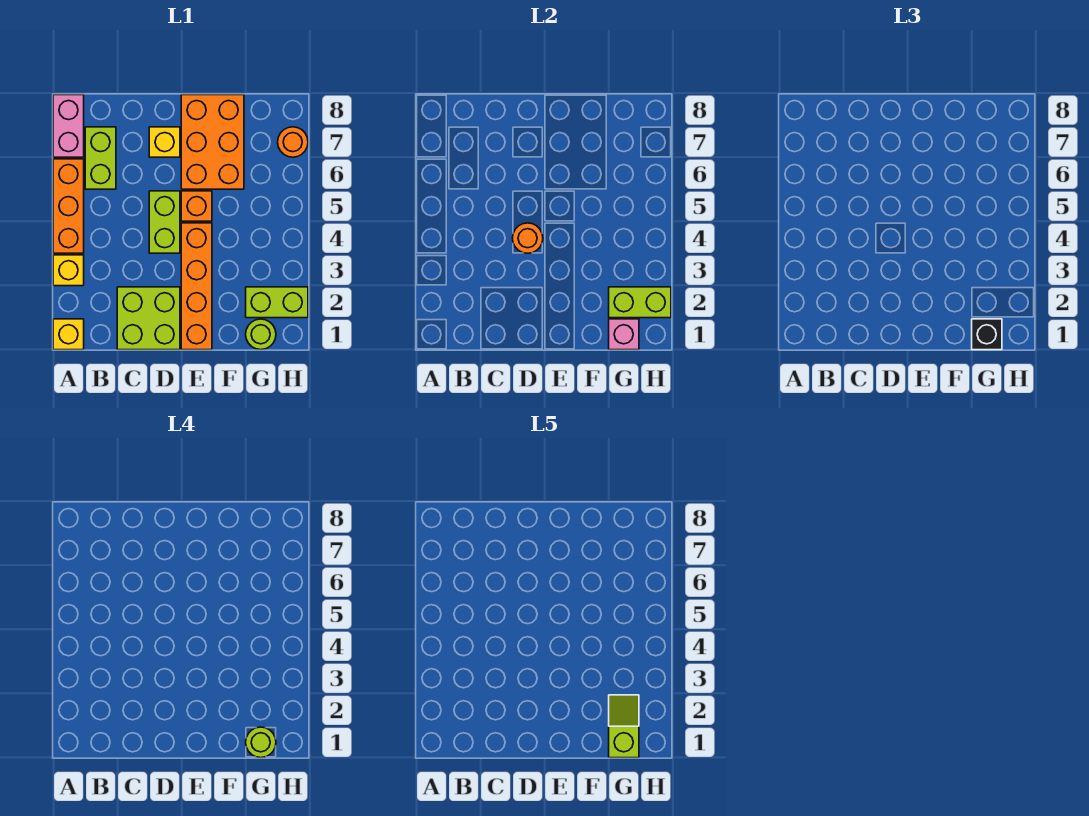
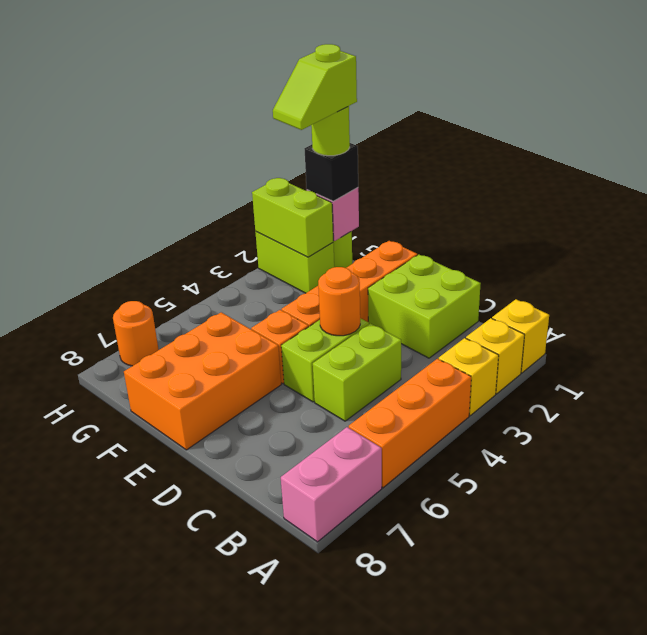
lime brick B6:B7 level 1 -> lime brick C4:C5 level 1
yellow brick D7 level 1 -> yellow brick A2 level 1

